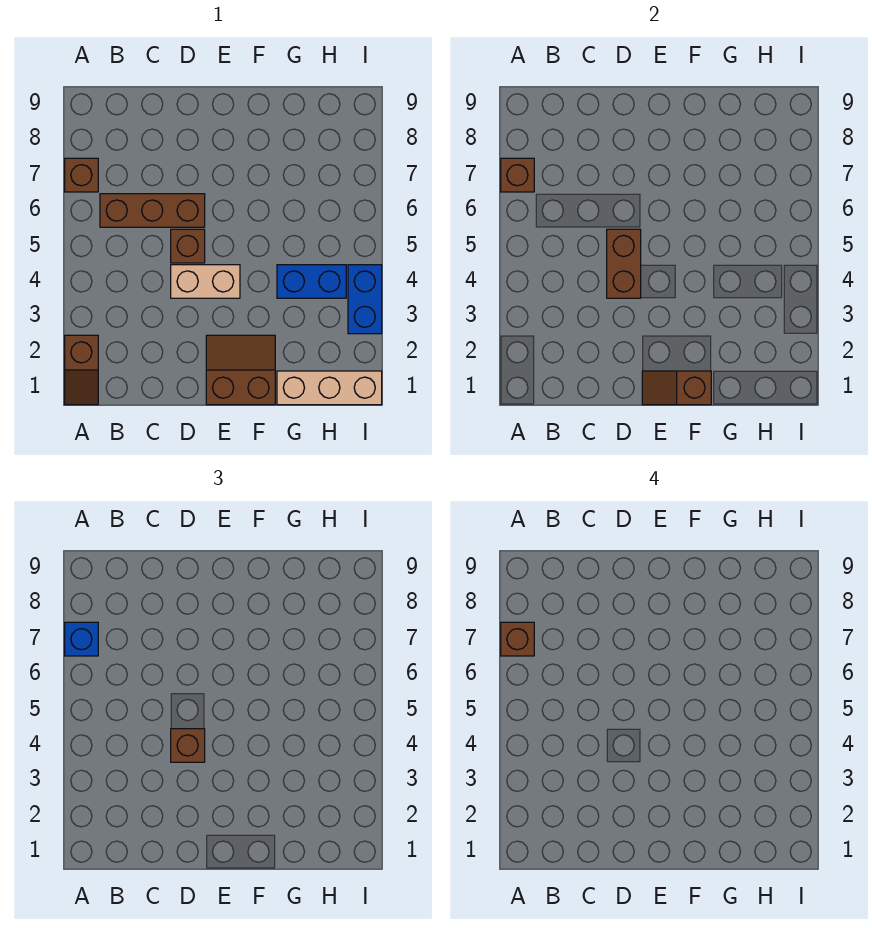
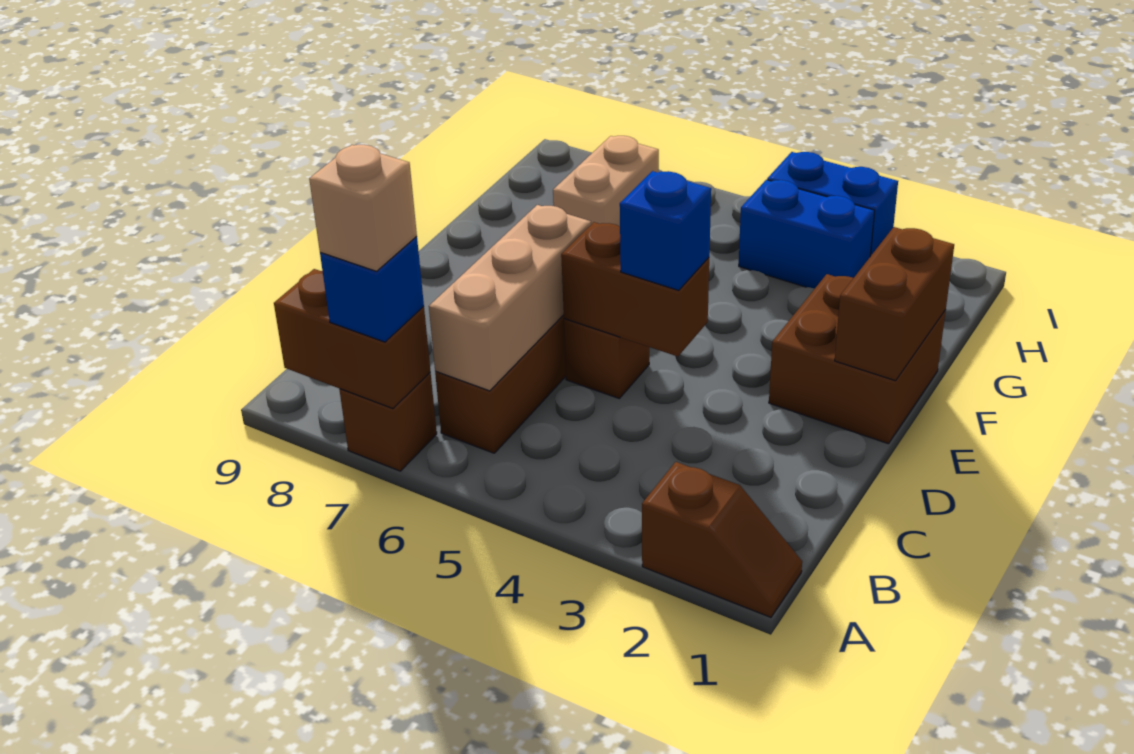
brown brick A7 level 2 -> brown brick A7:A8 level 2
brown brick A7 level 4 -> tan brick A7 level 4
tan brick D4:E4 level 1 -> tan brick G7:H7 level 1
brown brick D4 level 3 -> blue brick D4 level 3
brown slope E1:F2 level 1 top 1 -> brown brick E1:F2 level 1
brown slope E1:F1 level 2 top F -> brown brick E1:F1 level 2
tan brick G1:I1 level 1 -> tan brick B6:D6 level 2
blue brick G4:H4 level 1 -> blue brick H3:H4 level 1

